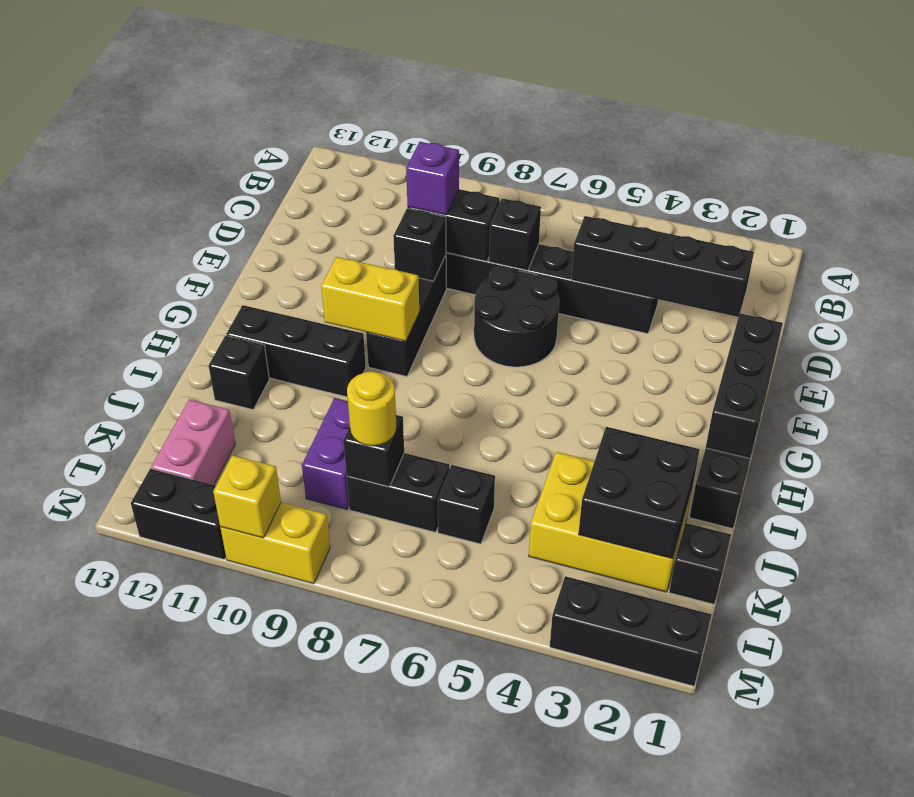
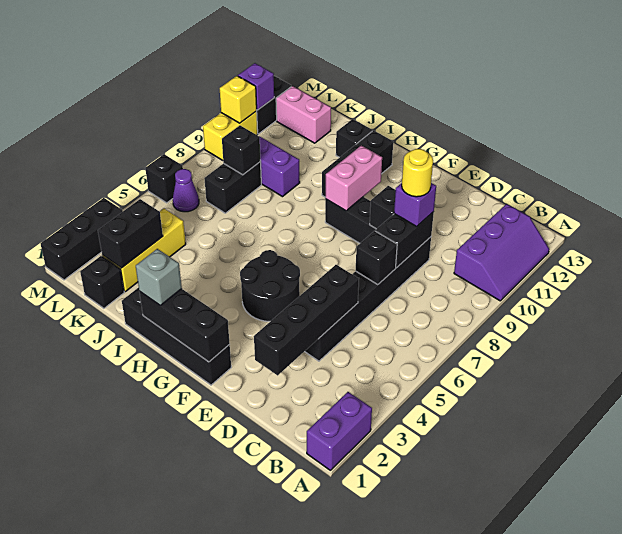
none -> purple brick A1:A2 level 1
none -> purple slope A10:B12 level 1 top B
black round brick E6:F7 level 1 -> black round brick F4:G5 level 1
yellow brick G9:G10 level 2 -> pink brick G9:G10 level 2
none -> grey brick H1 level 3
yellow brick J2:K4 level 1 -> yellow brick K2:K4 level 1
black brick J2:K3 level 2 -> black brick K2:K3 level 2
black brick K6 level 1 -> black brick M6 level 1
yellow round brick K8 level 3 -> yellow round brick D9 level 4
none -> purple cone L6 level 1
none -> purple brick M11 level 2

